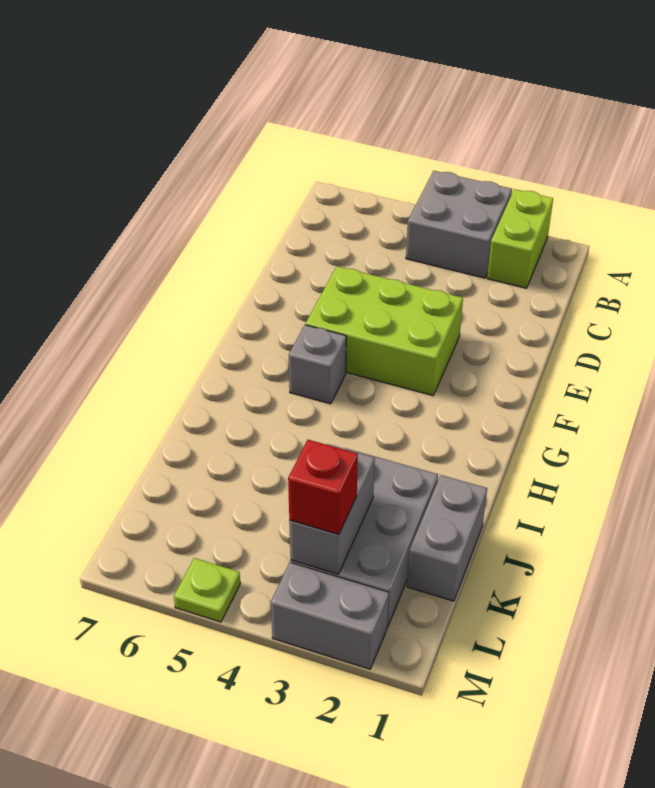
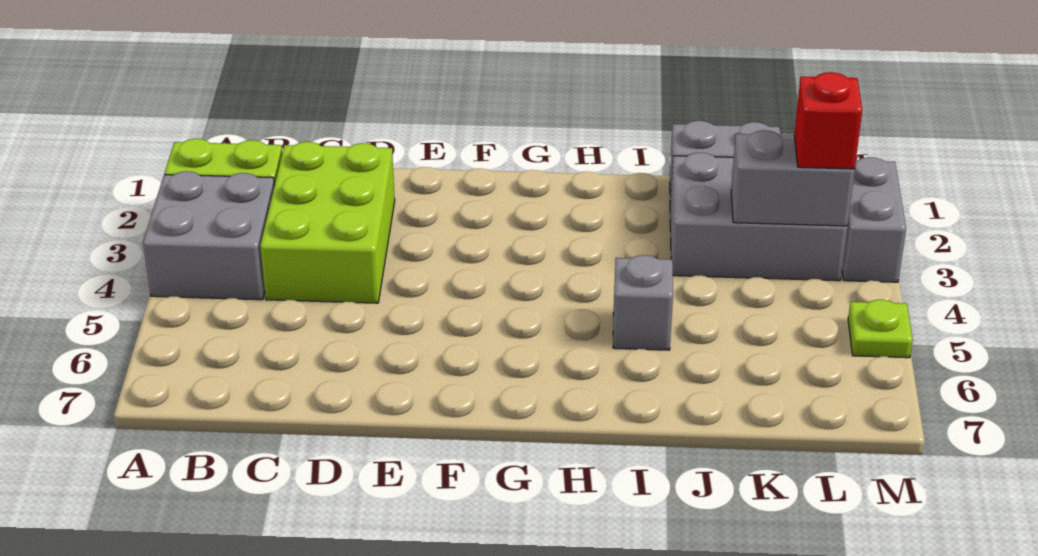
lime brick E3:F5 level 1 -> lime brick C2:D4 level 1
grey brick G5 level 1 -> grey brick I5 level 1

